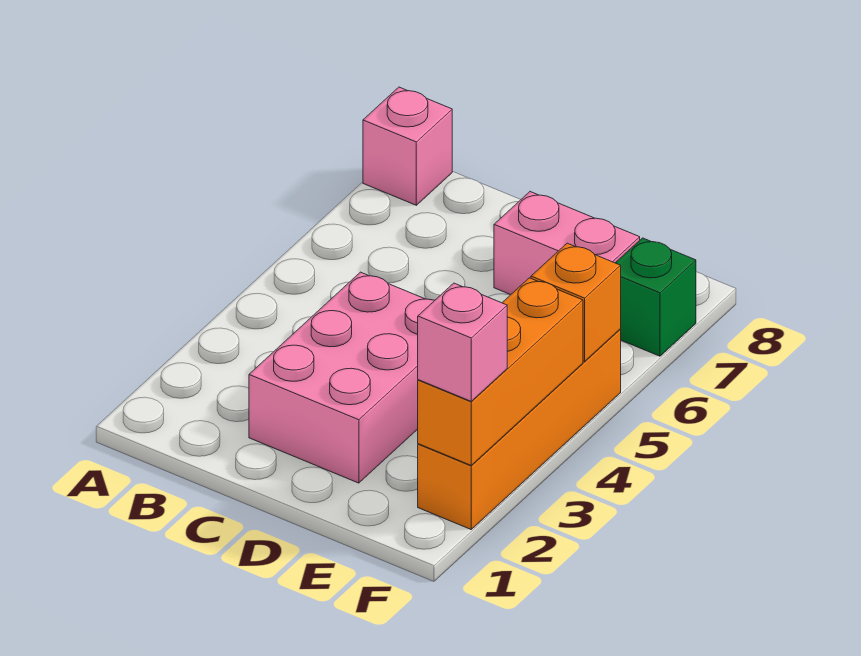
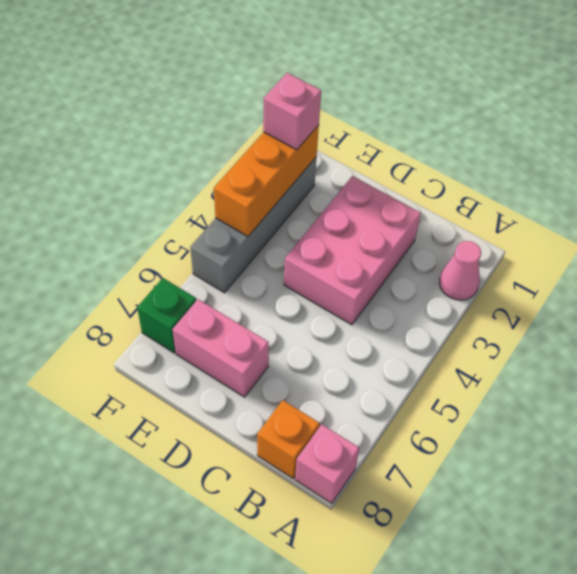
none -> pink cone A2 level 1
orange brick F2:F5 level 1 -> grey brick F2:F5 level 1
orange brick F5 level 2 -> orange brick B8 level 1

